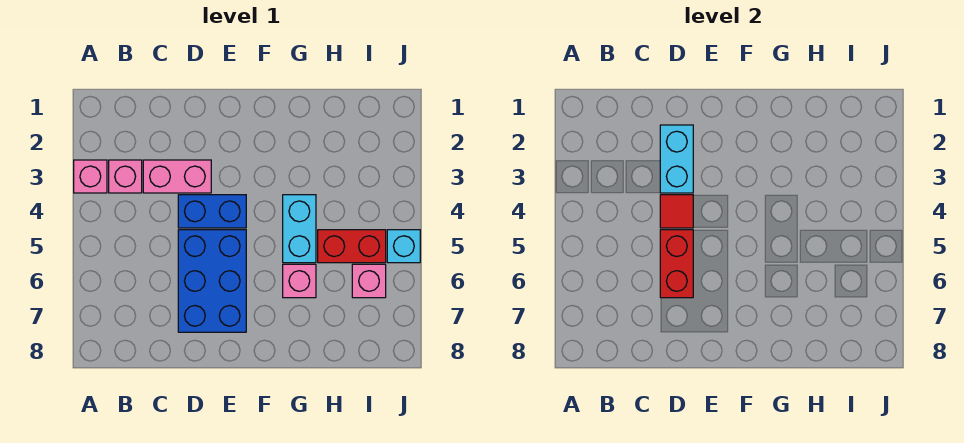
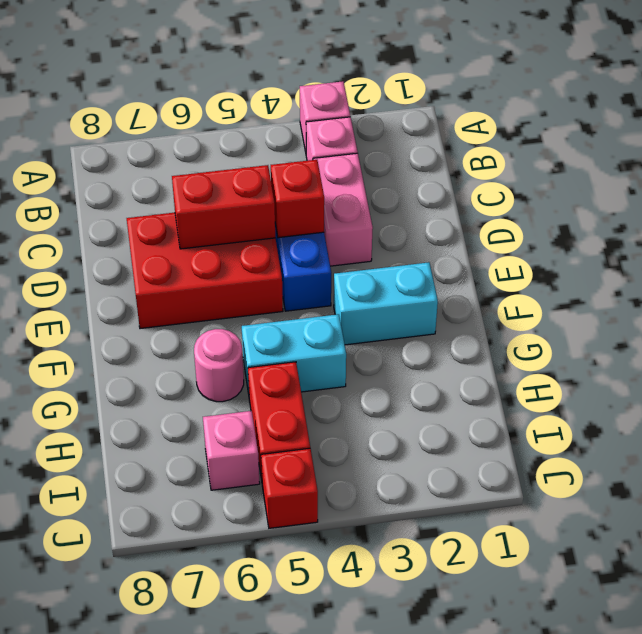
cyan brick D2:D3 level 2 -> cyan brick F2:F3 level 1
red tile D4 level 2 -> red brick D4 level 2
blue brick D5:E7 level 1 -> red brick D5:E7 level 1
pink brick G6 level 1 -> pink round brick G6 level 1
cyan brick J5 level 1 -> red brick J5 level 1

